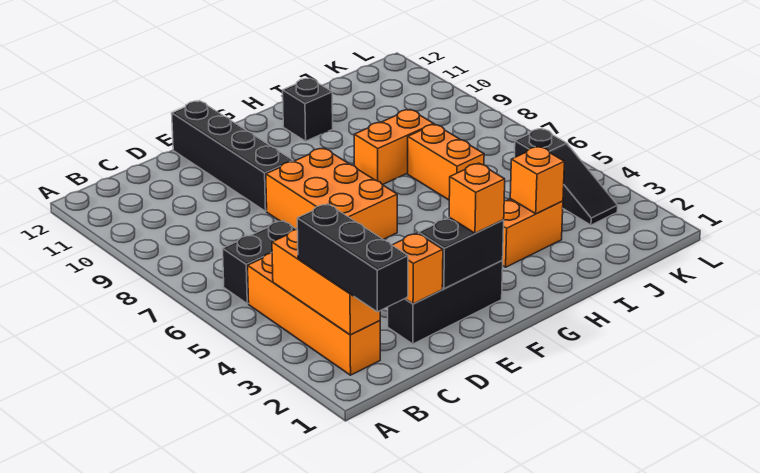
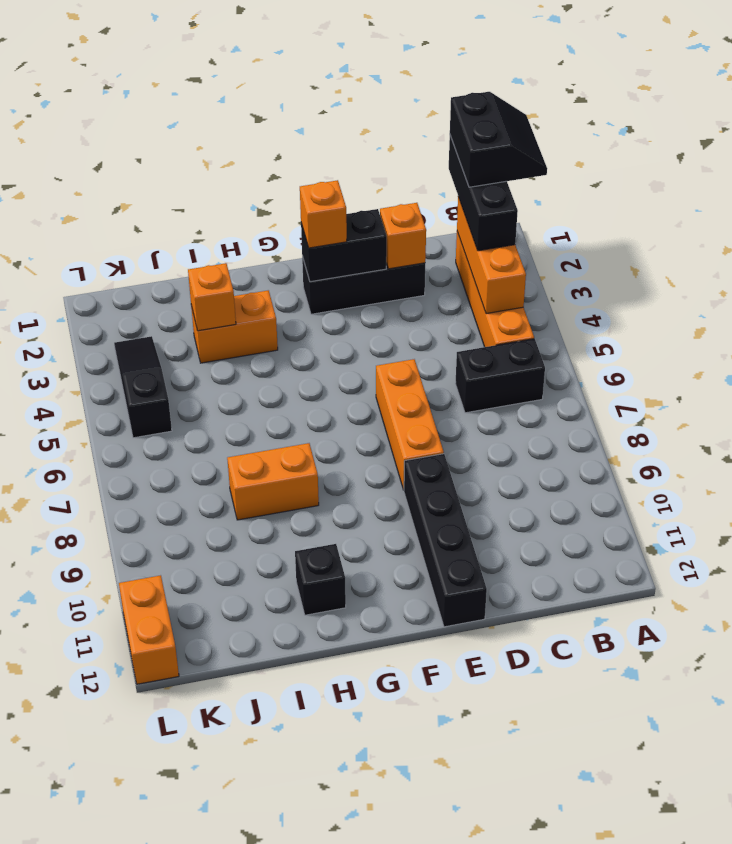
none -> black slope A1:B2 level 4 top B
orange brick E6:F8 level 1 -> orange brick E6:E8 level 1
orange brick I6:I7 level 1 -> orange brick L11:L12 level 1

